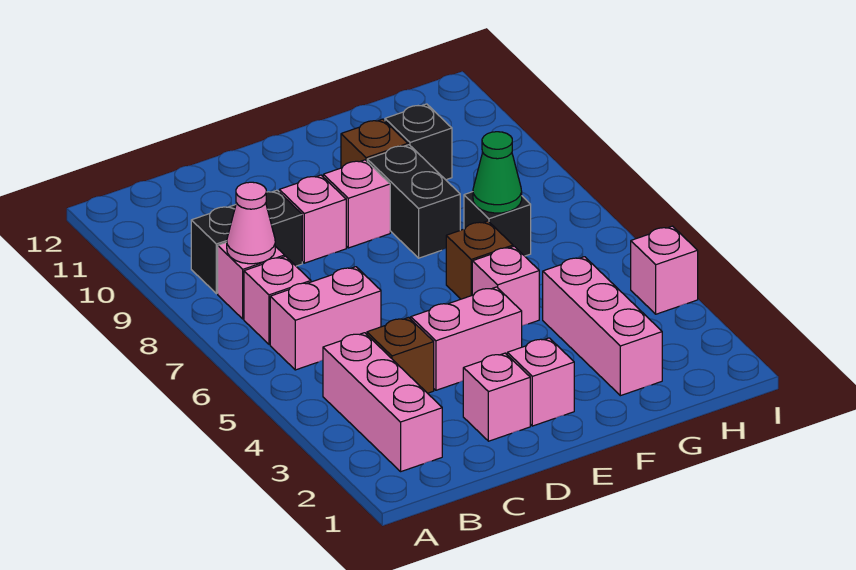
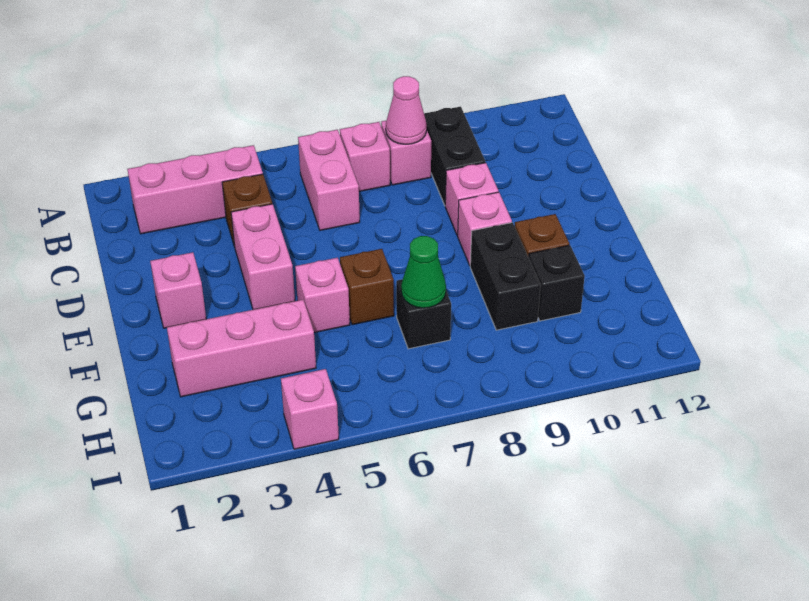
pink brick D2 level 1 -> none
black brick F8:F9 level 1 -> black brick F9:G9 level 1

